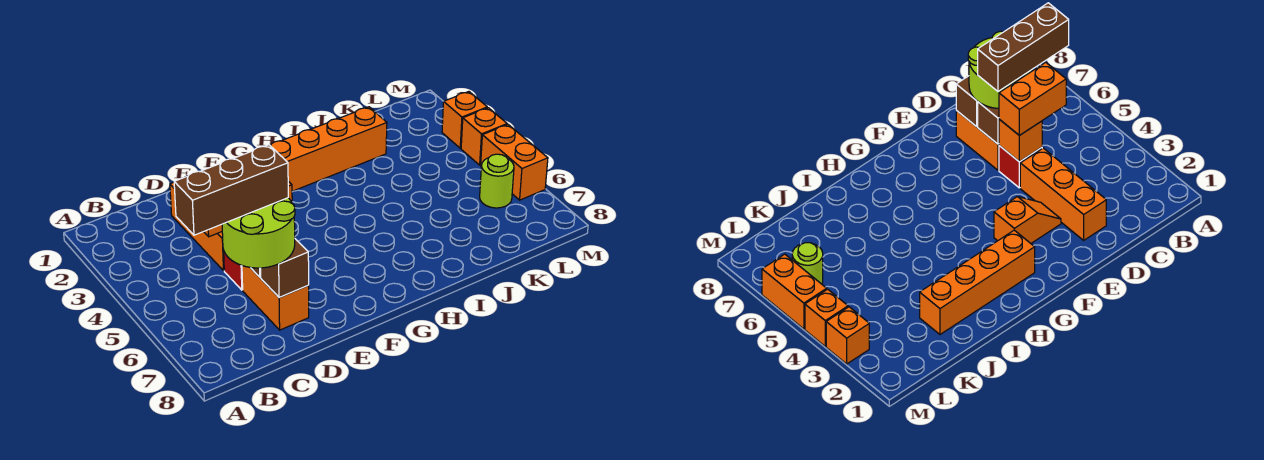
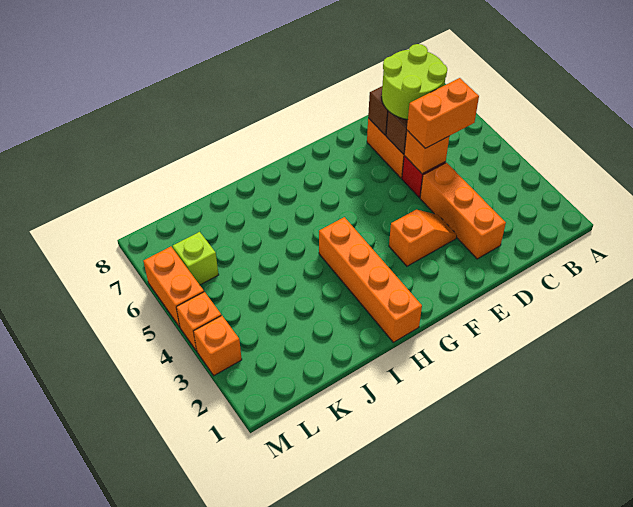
brown brick B6:D6 level 4 -> none
orange brick G2:J2 level 1 -> orange brick H1:H4 level 1
lime round brick L6 level 1 -> lime brick L6 level 1

